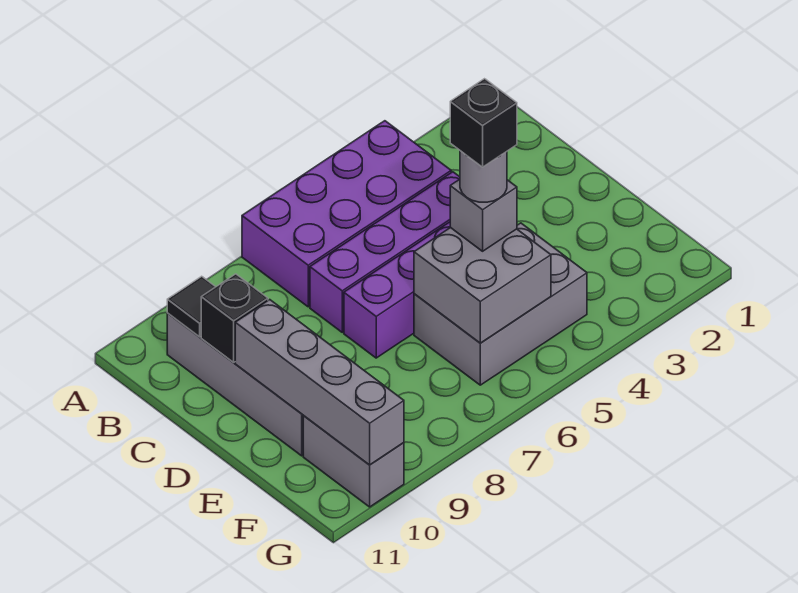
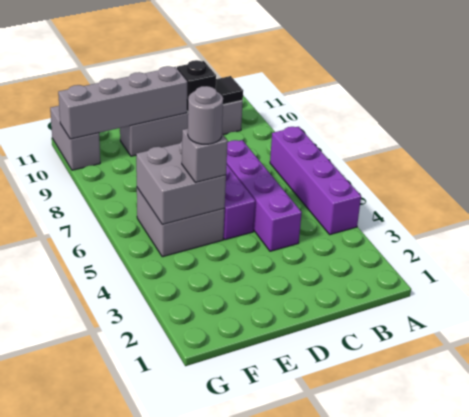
purple brick A4:B7 level 1 -> purple brick A4:A7 level 1
grey brick E4:F6 level 1 -> grey brick E5:F6 level 1
black brick E5 level 5 -> none
grey brick F10:G10 level 1 -> grey brick G10:G11 level 1

